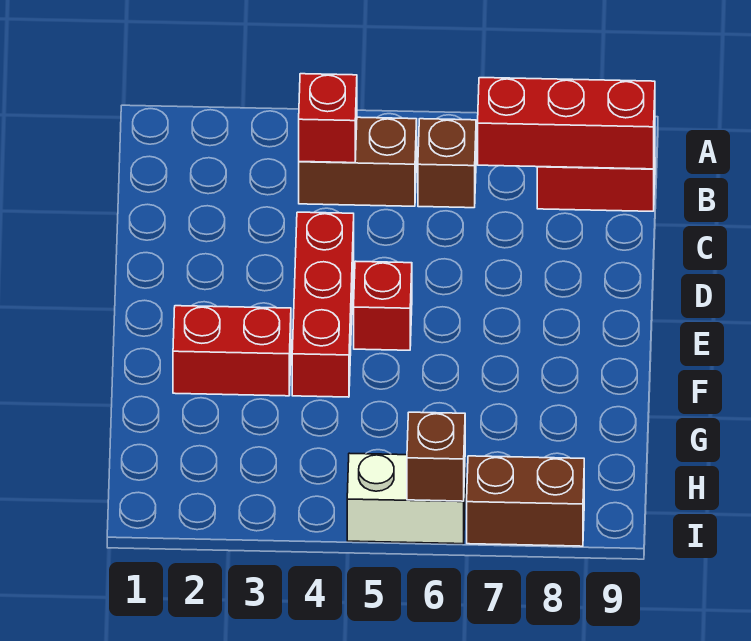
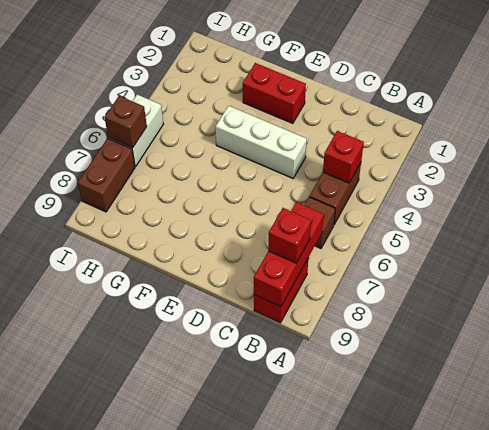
red brick D4:F4 level 1 -> white brick D4:F4 level 1
red brick E5 level 1 -> red brick B8 level 3
red brick F2:F3 level 1 -> red brick E2:F2 level 1

